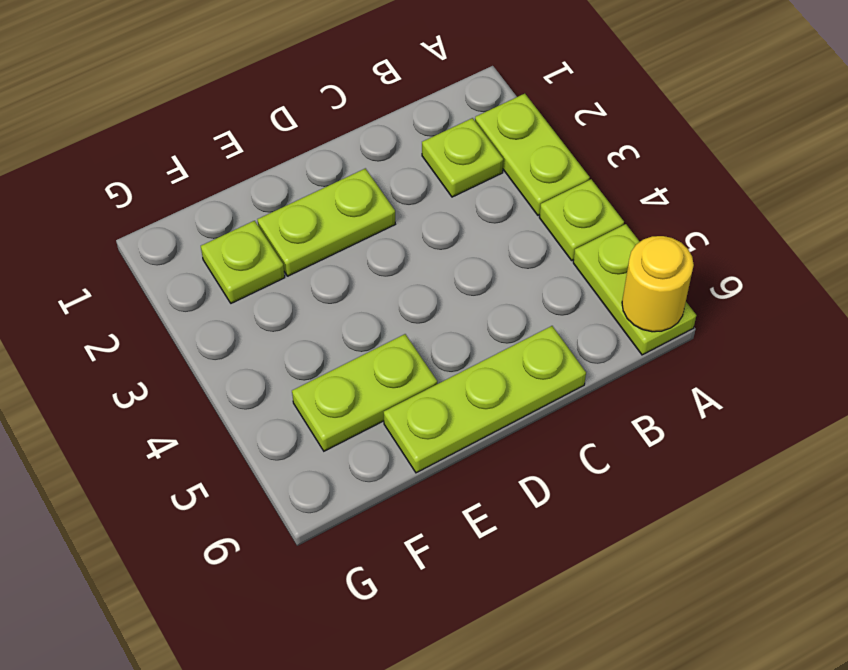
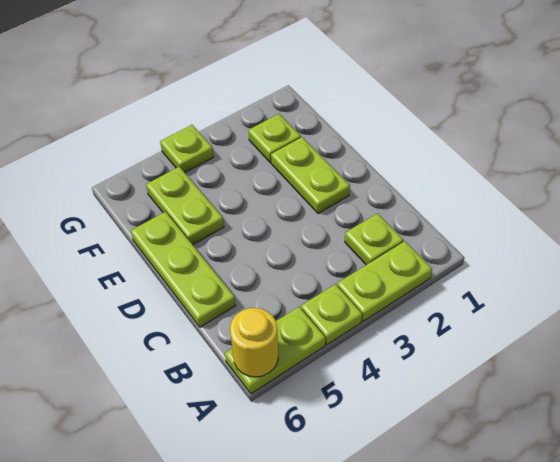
none -> lime plate G4 level 1

